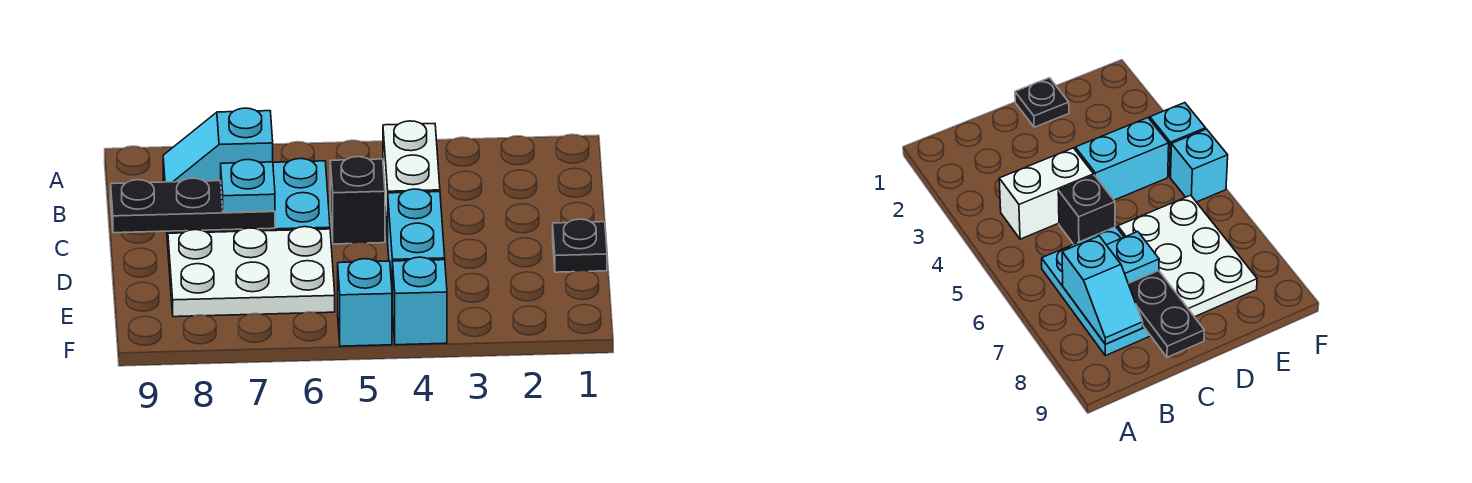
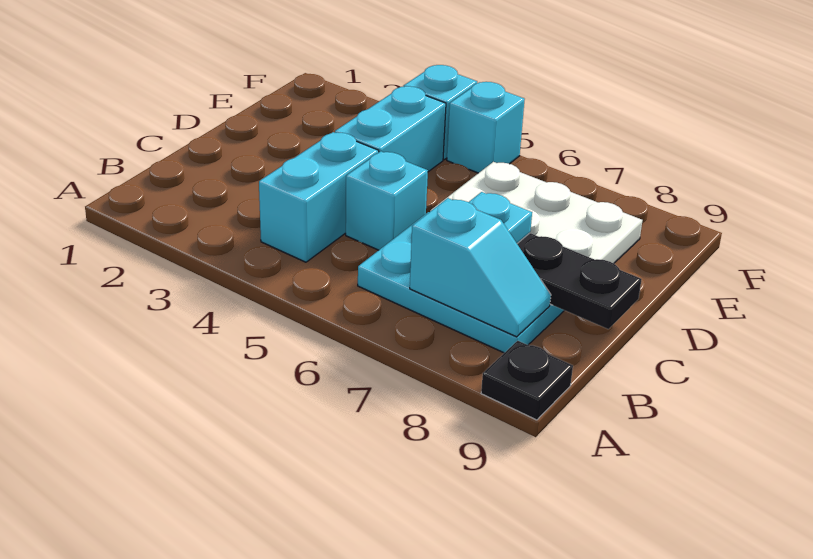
white brick B4:C4 level 1 -> cyan brick B4:C4 level 1
black brick C5 level 1 -> cyan brick C5 level 1
black plate D1 level 1 -> black plate A9 level 1

